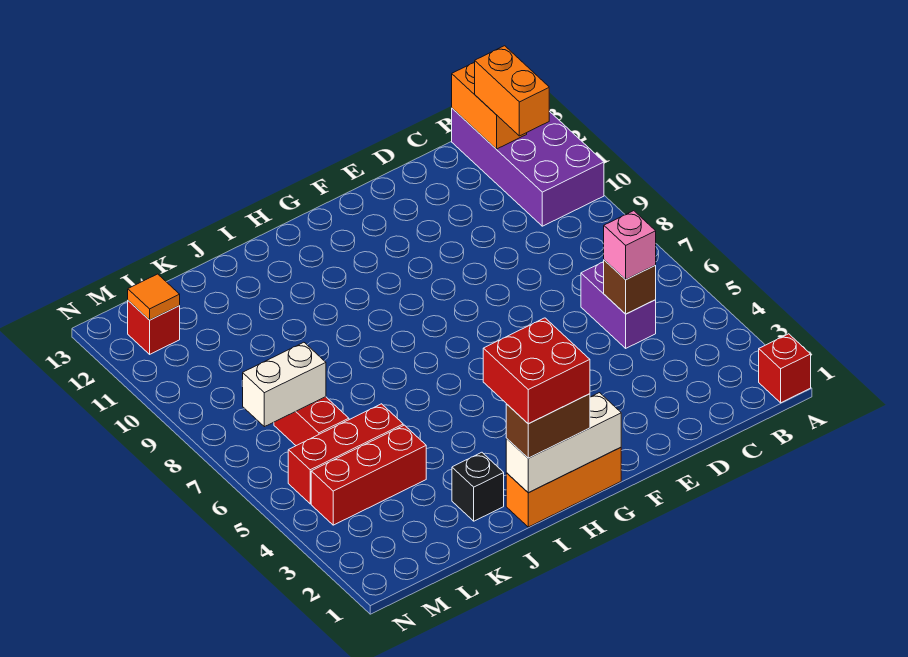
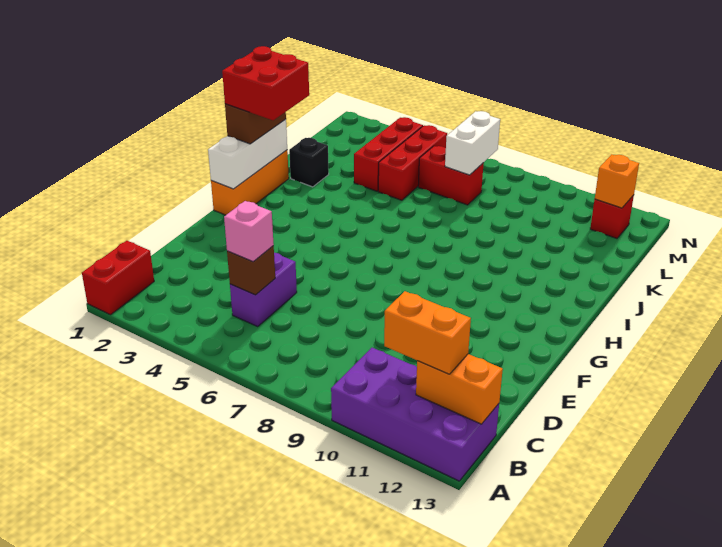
red brick A1 level 1 -> red brick A1:B1 level 1
purple brick C5:C6 level 1 -> purple brick C5:D5 level 1
orange tile M12 level 2 -> orange brick M12 level 2

